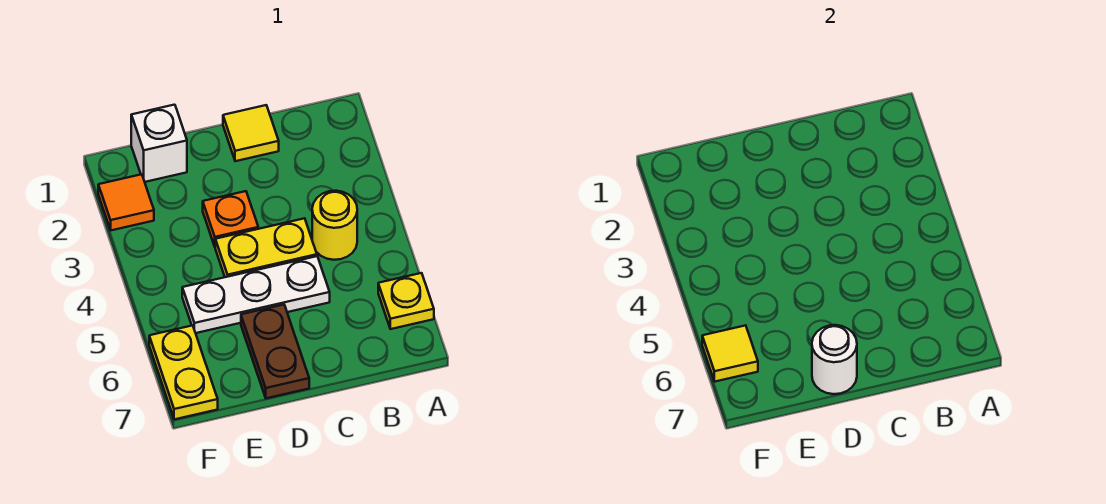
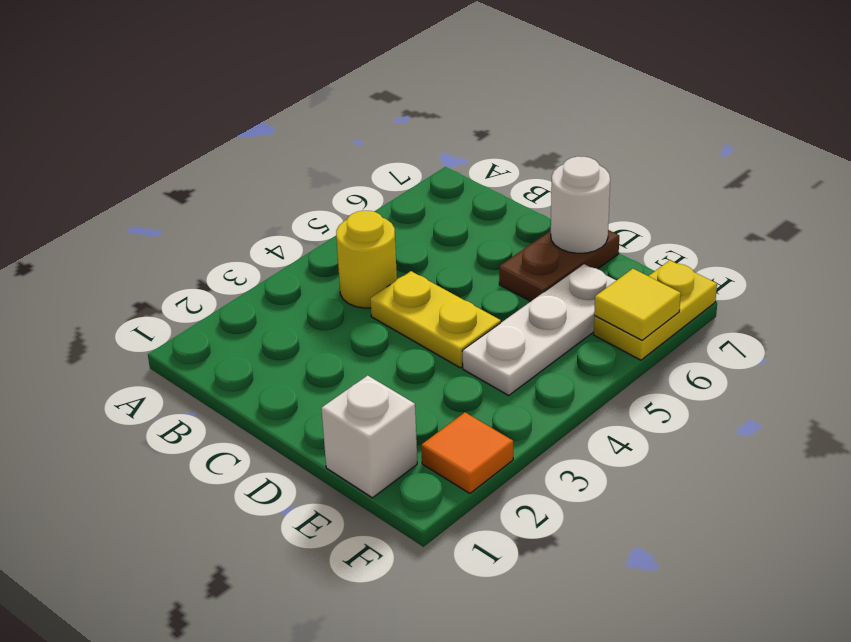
yellow plate A6 level 1 -> none
yellow tile C1 level 1 -> none
white plate C5:E5 level 1 -> white plate E4:E6 level 1
orange plate D3 level 1 -> none

